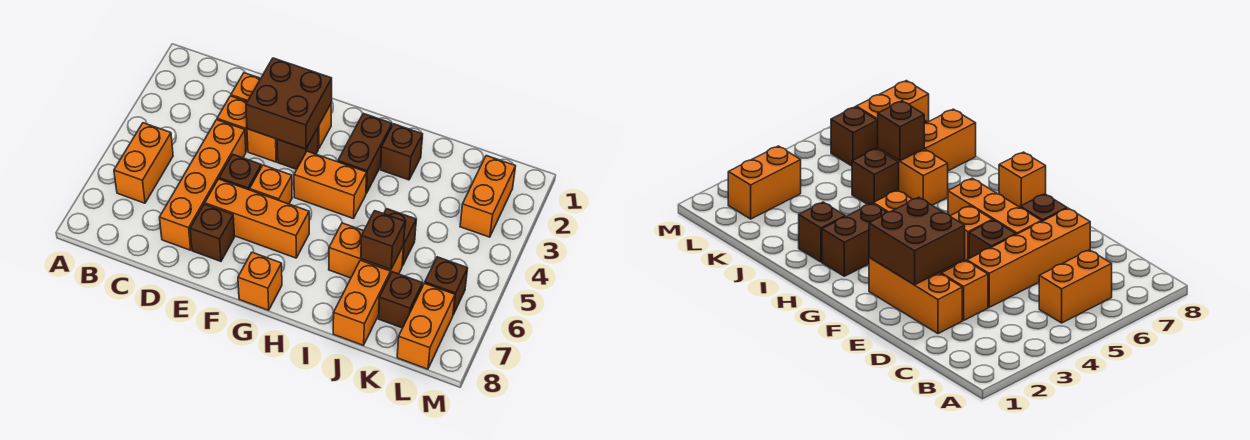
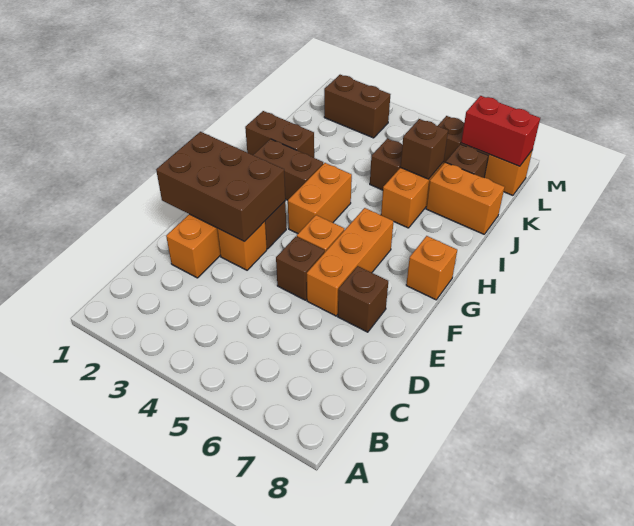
orange brick B5:B6 level 1 -> none
orange brick D3 level 1 -> none
orange brick D4:D7 level 1 -> none
brown brick E2:F3 level 2 -> brown brick E1:F3 level 2
brown brick I2 level 1 -> brown brick I1:I2 level 1
orange brick L2:L3 level 1 -> brown brick L2:L3 level 1
none -> red brick L7:L8 level 2

